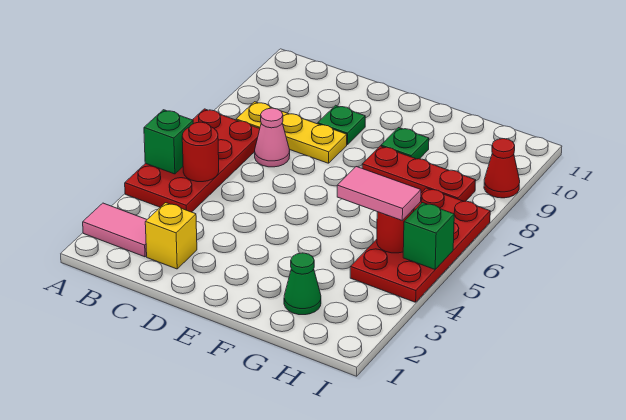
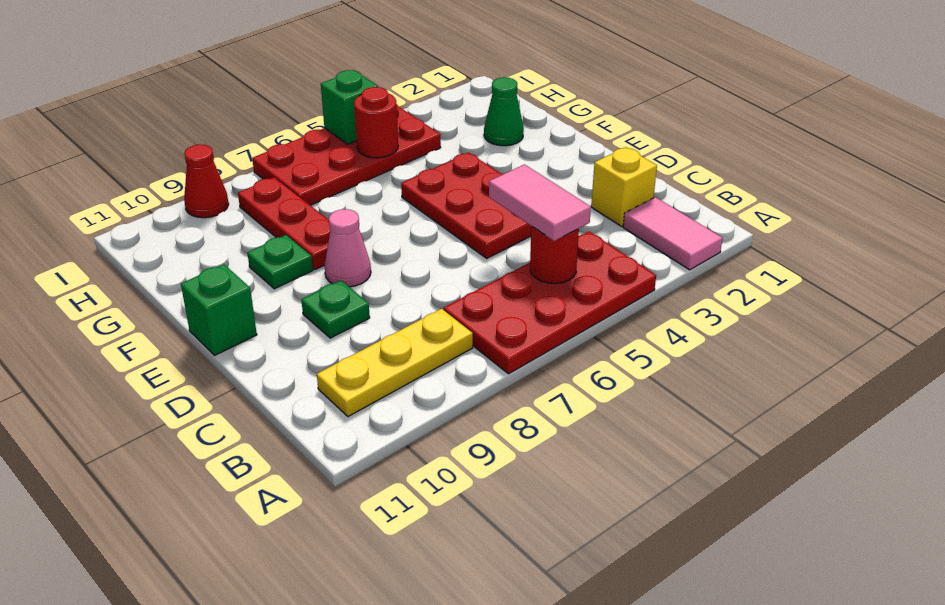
green brick A5 level 2 -> green brick E11 level 1
yellow plate B8:D8 level 1 -> yellow plate B8:B10 level 1
pink cone C7 level 1 -> pink cone E8 level 1
none -> red plate D4:F5 level 1
pink tile G5:H5 level 3 -> pink tile B5:C5 level 3

